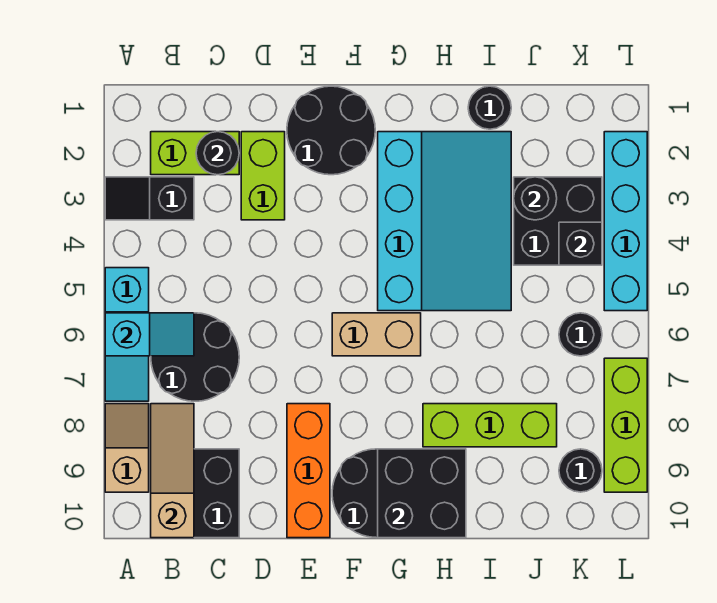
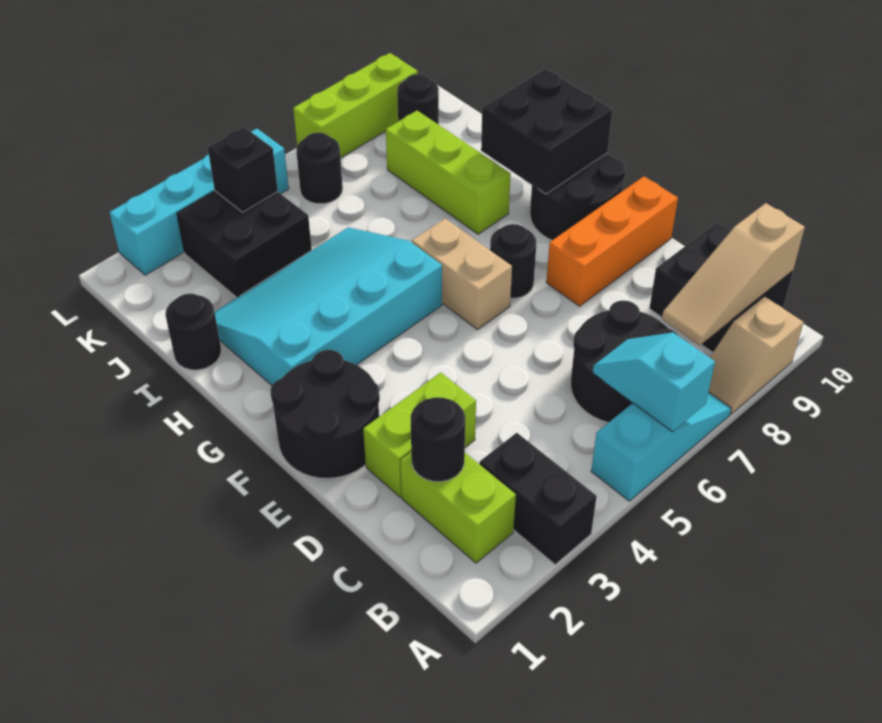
black slope A3:B3 level 1 top B -> black brick A3:B3 level 1
black round brick J3 level 2 -> black round brick F7 level 1

